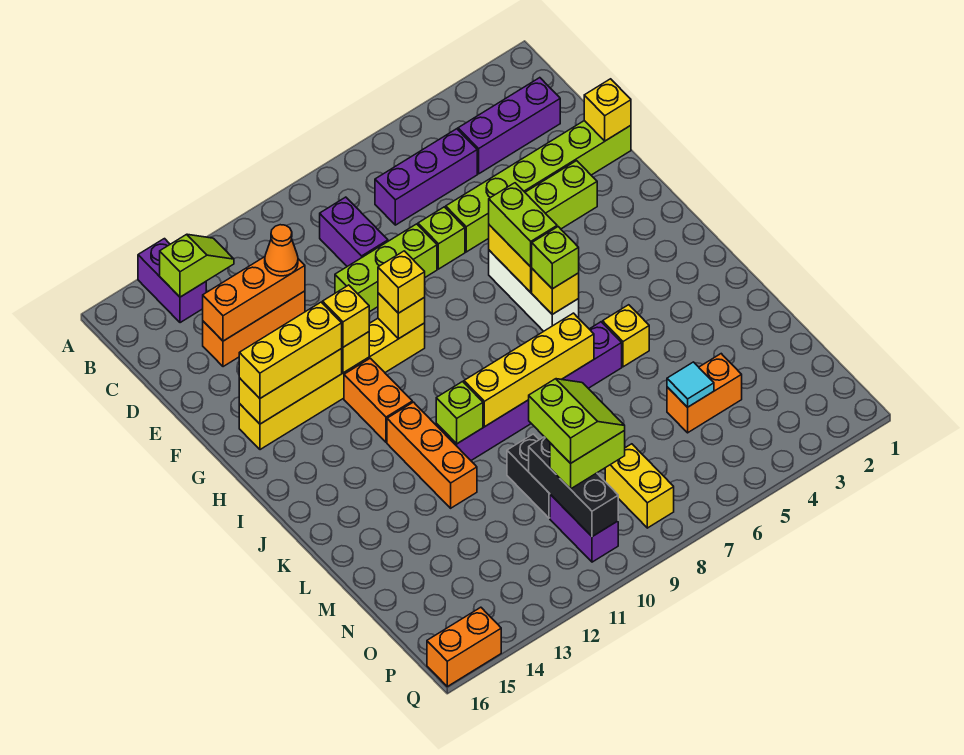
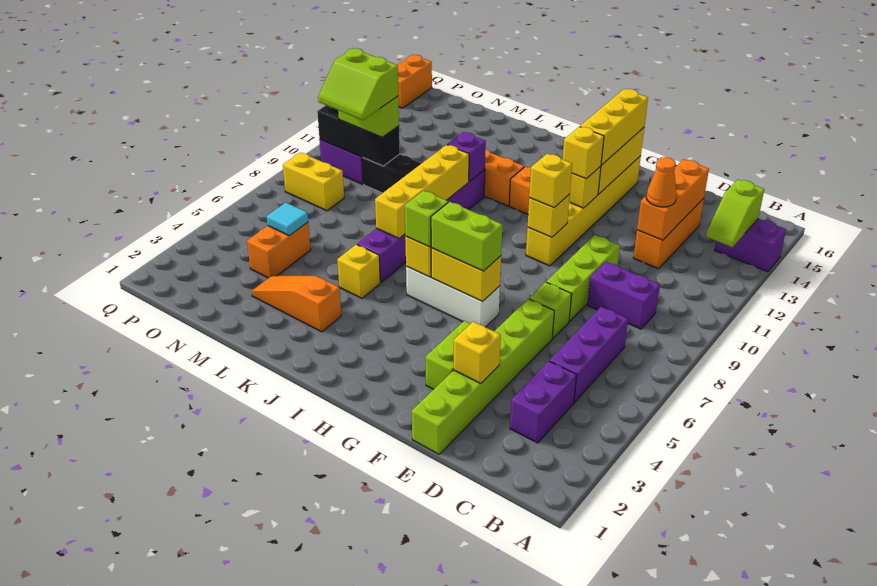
purple brick C2:C4 level 1 -> purple brick C3:C4 level 1
yellow brick E1 level 2 -> yellow brick E3 level 2
none -> orange slope K3:M3 level 1 top K
lime brick K11 level 2 -> purple brick K11 level 2
lime brick O9:O10 level 3 -> lime brick N10:O10 level 3

